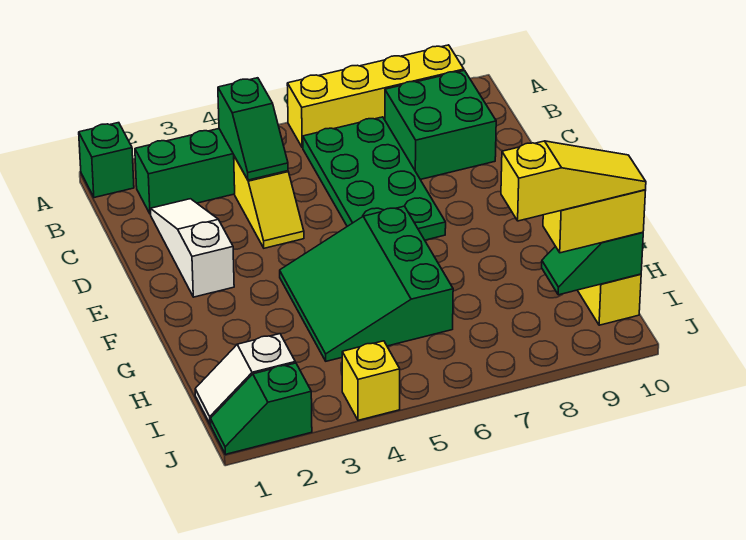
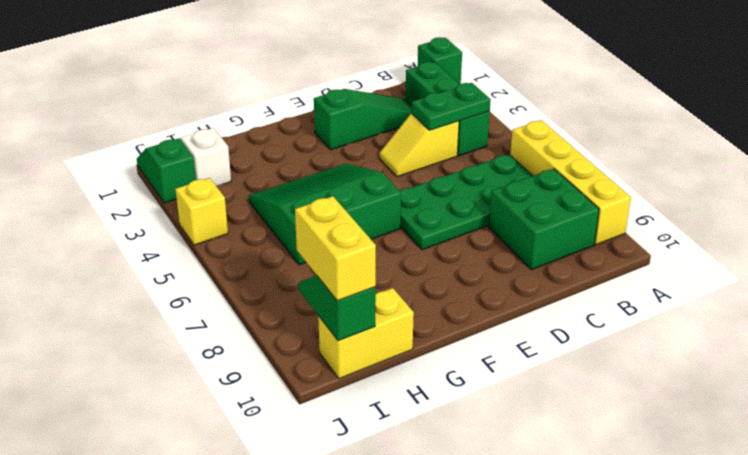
green slope B4:C4 level 2 top B -> green plate B4:C4 level 2
white slope C2:E2 level 1 top E -> green slope C2:E2 level 1 top E
yellow slope I8:I10 level 4 top 8 -> none

